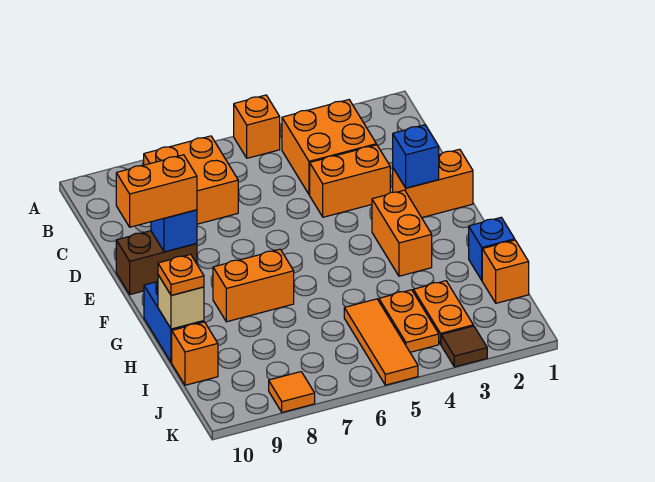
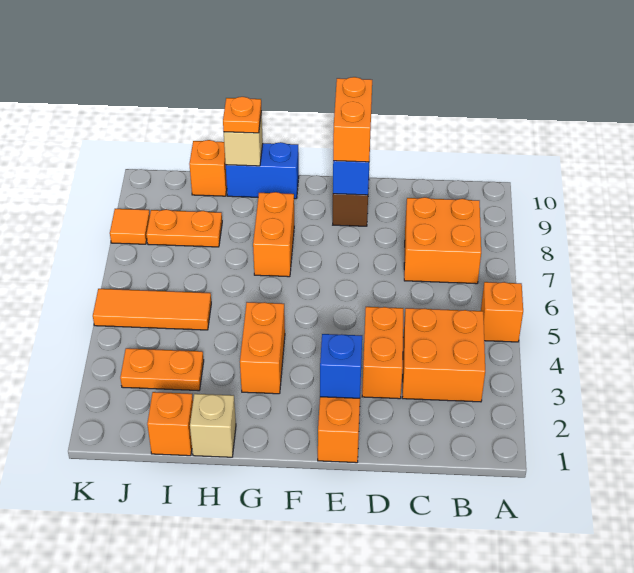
orange brick F3:G3 level 1 -> orange brick G3:G4 level 1
blue brick H1 level 1 -> tan brick H1 level 1
orange plate I4:J4 level 1 -> orange plate I8:J8 level 1
brown tile K3 level 1 -> none

